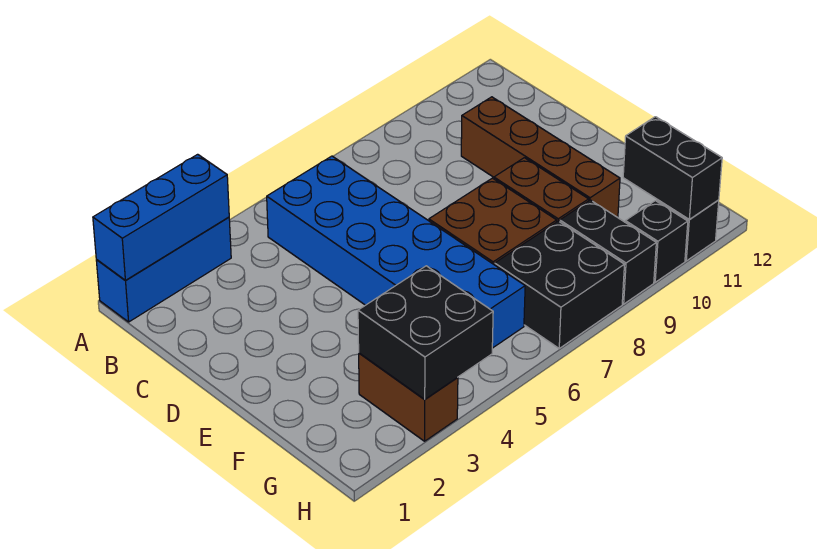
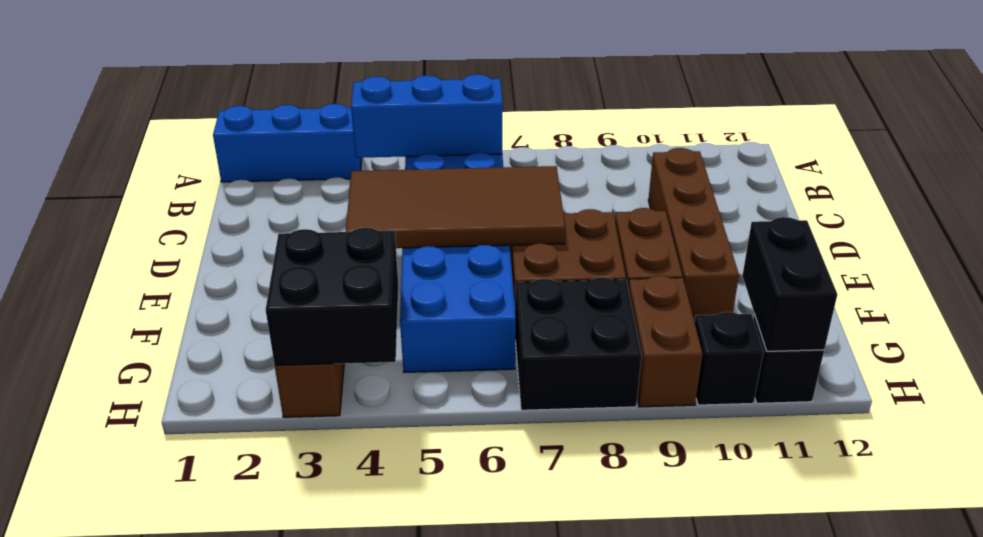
blue brick A1:A3 level 2 -> blue brick B4:B6 level 2
none -> brown tile D4:E7 level 2
black brick G9:H9 level 1 -> brown brick G9:H9 level 1

